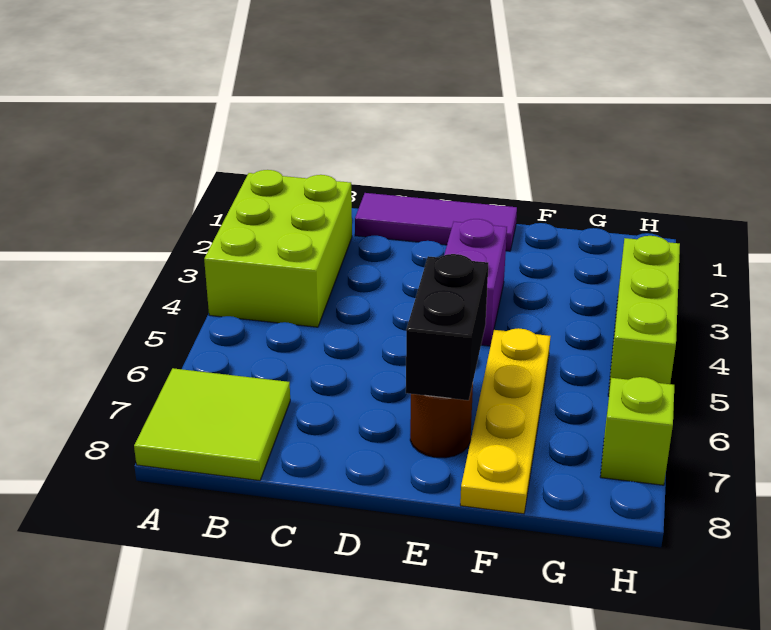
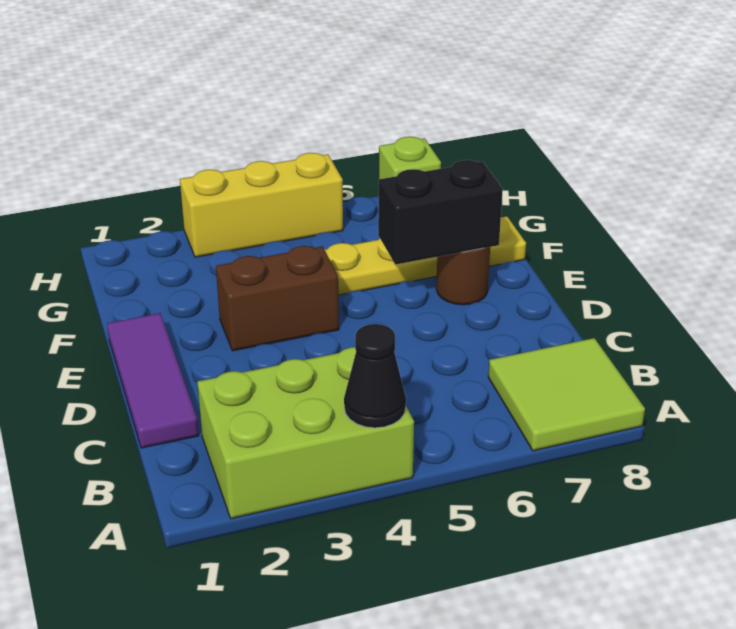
none -> black cone A4 level 2
purple brick E3:E4 level 1 -> brown brick E3:E4 level 1
lime brick H3:H5 level 1 -> yellow brick H3:H5 level 1

